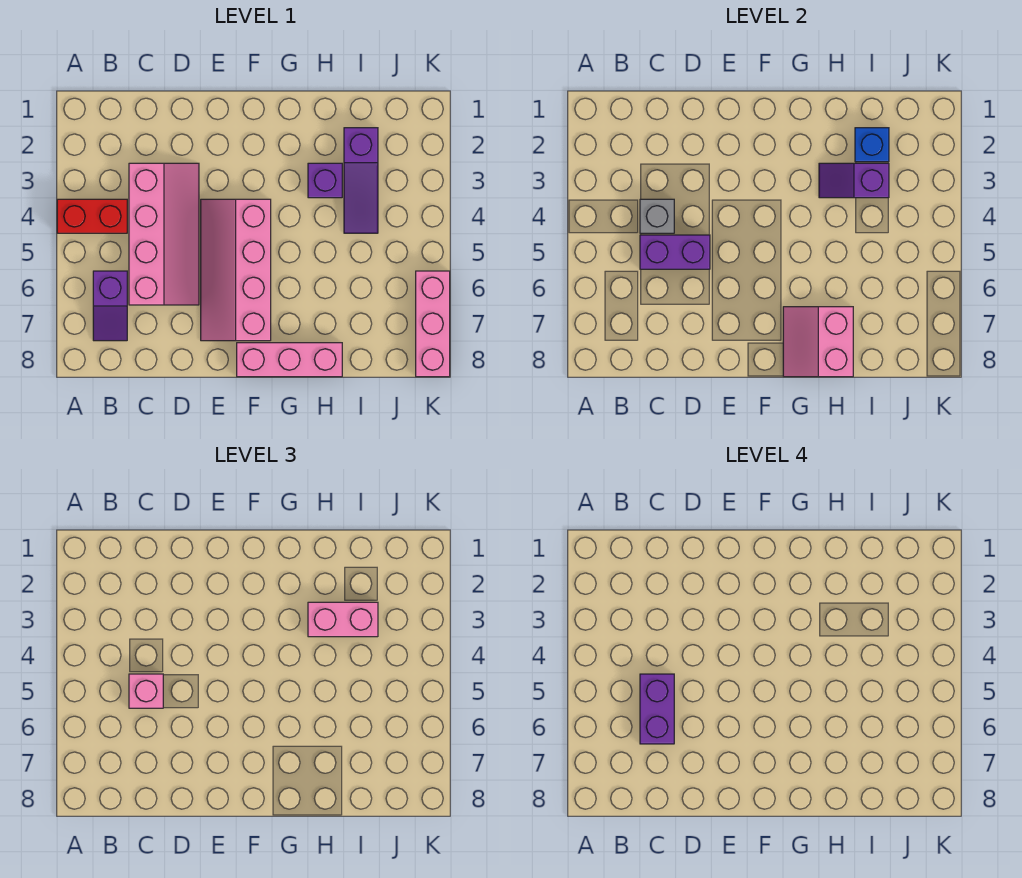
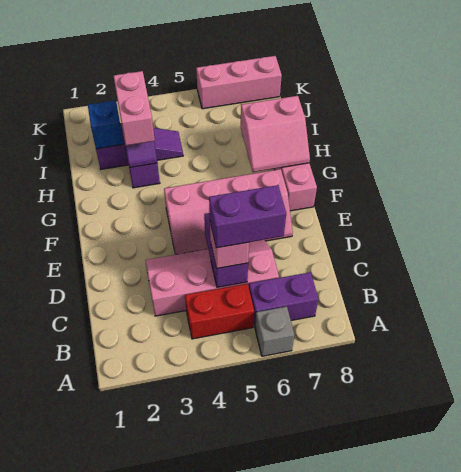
red brick A4:B4 level 1 -> red brick B4:B5 level 1
purple slope B6:B7 level 1 top 6 -> purple brick B6:B7 level 1
grey brick C4 level 2 -> grey brick A6 level 1

